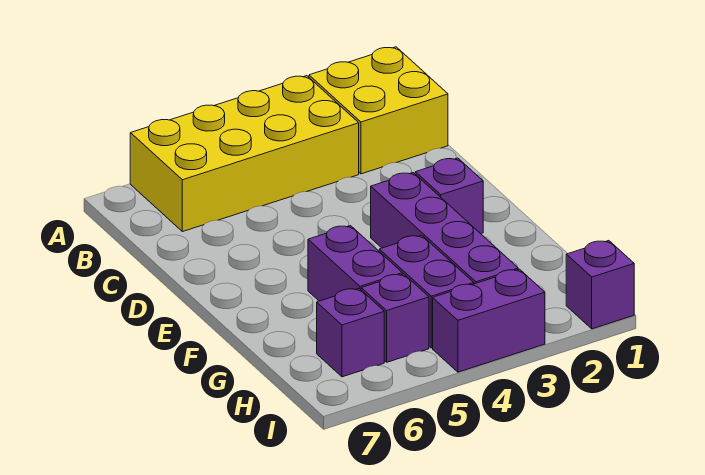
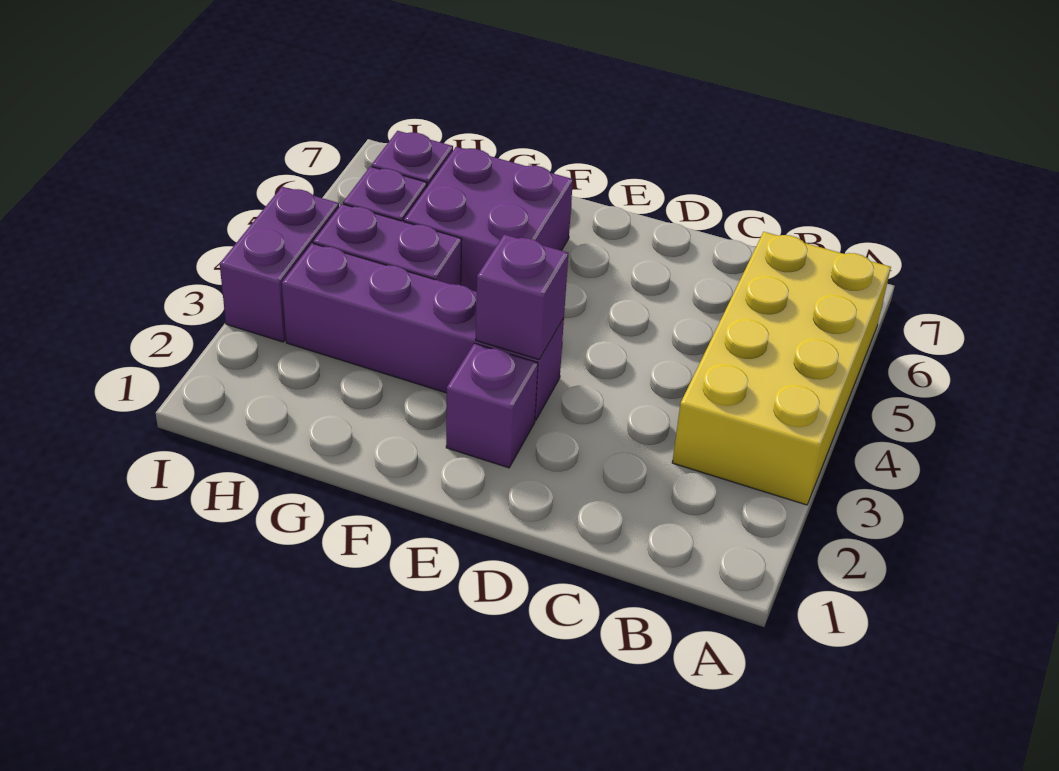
yellow brick A1:B2 level 1 -> none
purple brick F5:G5 level 1 -> purple brick F5:G6 level 1
purple brick I1 level 1 -> purple brick E3 level 2

